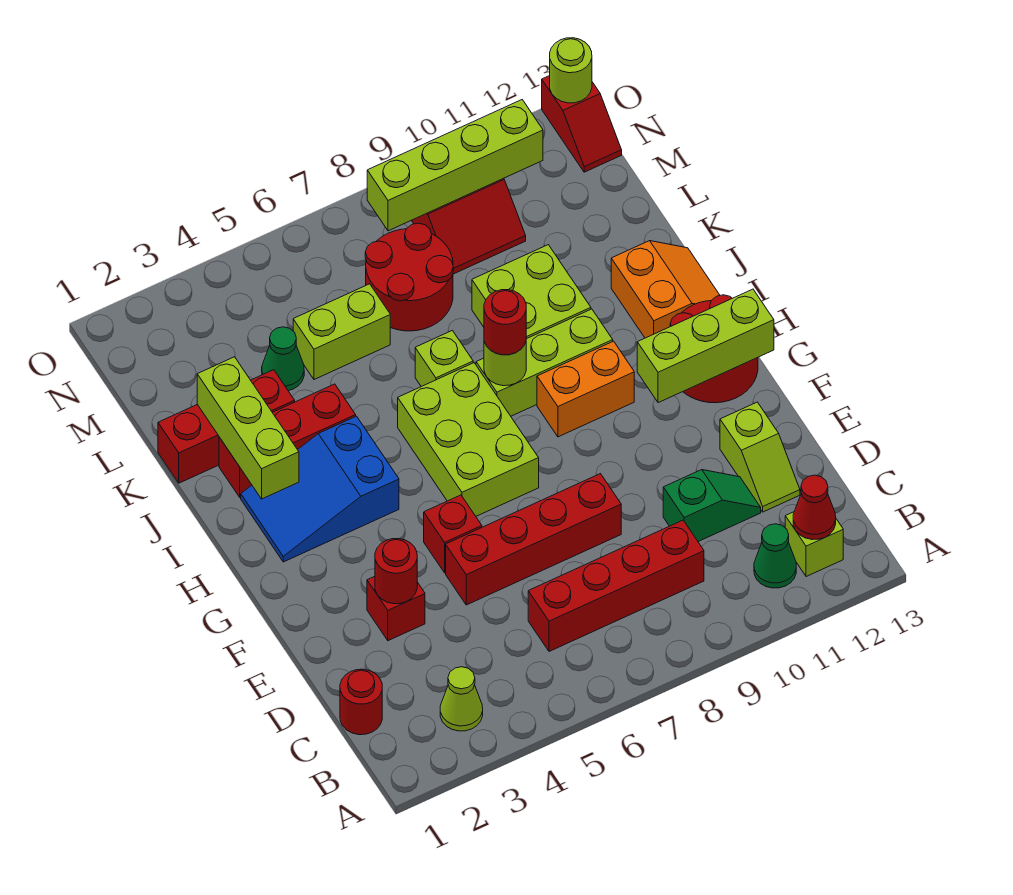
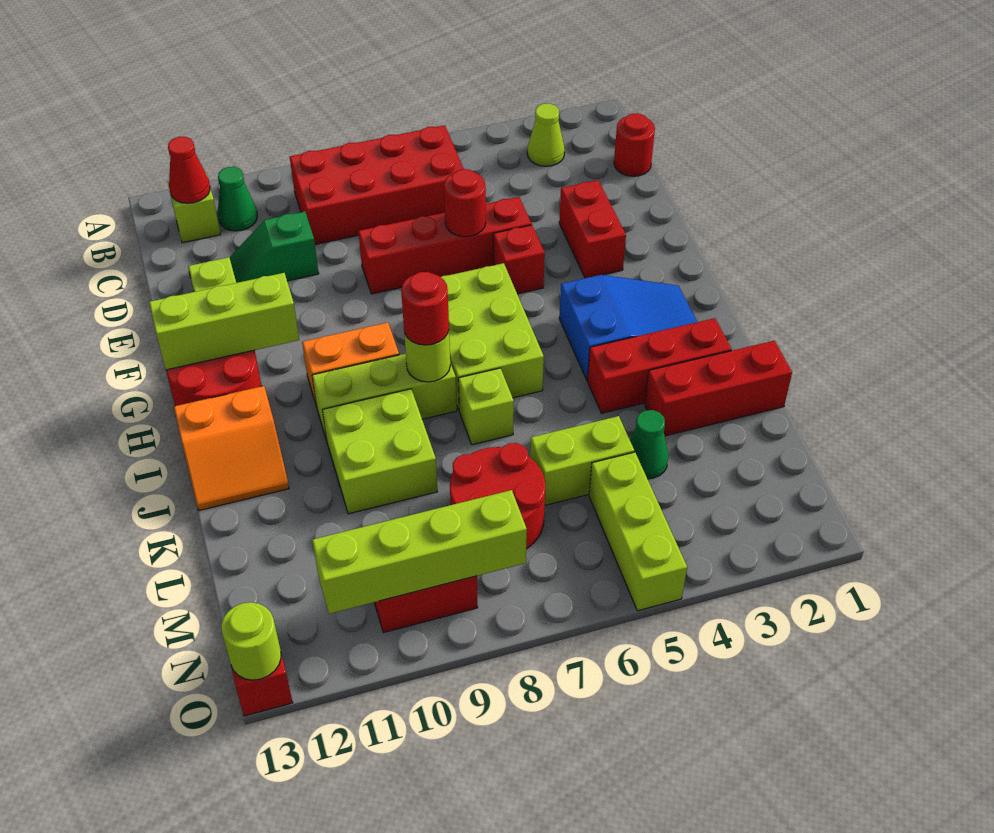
red brick C6:C9 level 1 -> red brick B6:C9 level 1
red brick E3 level 1 -> red brick E3:F3 level 1
red round brick E3 level 2 -> red round brick E6 level 2
lime brick I2:K2 level 2 -> lime brick M5:O5 level 1
orange slope I12:J13 level 1 top 12 -> orange slope I12:J13 level 1 top I

